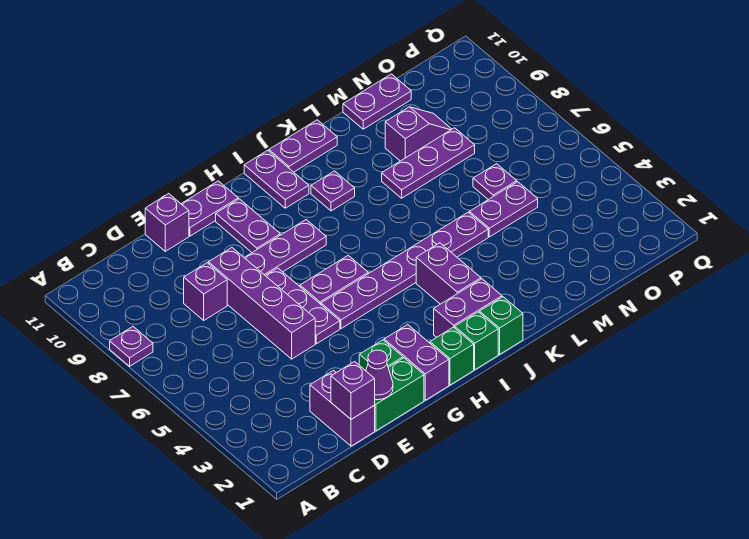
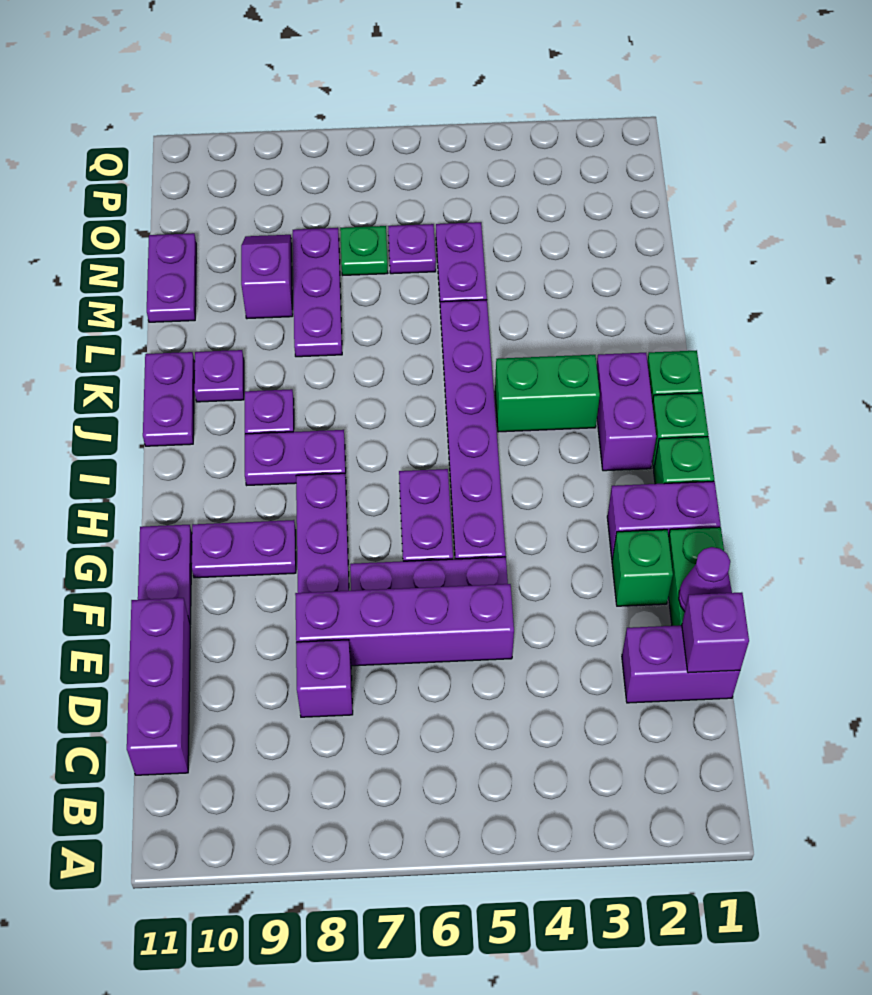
purple plate A8 level 1 -> purple plate K10 level 1
purple brick E11 level 1 -> purple brick C11:E11 level 1
purple plate I10:I11 level 1 -> purple plate I8:I9 level 1
purple brick J3:J4 level 1 -> green brick J3:J4 level 1
none -> green plate N7 level 1

